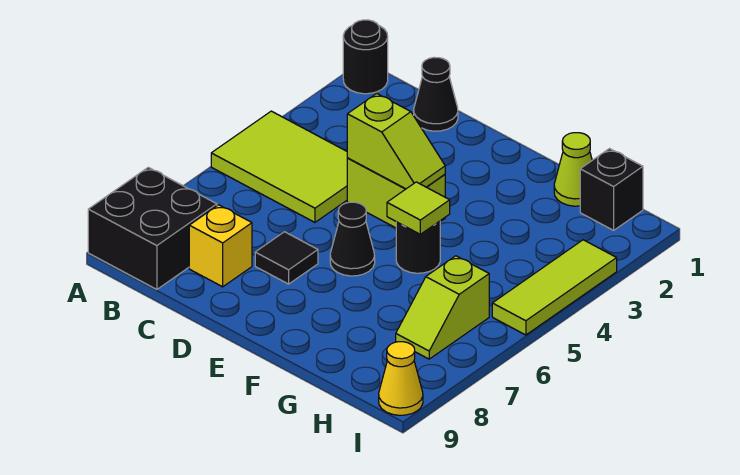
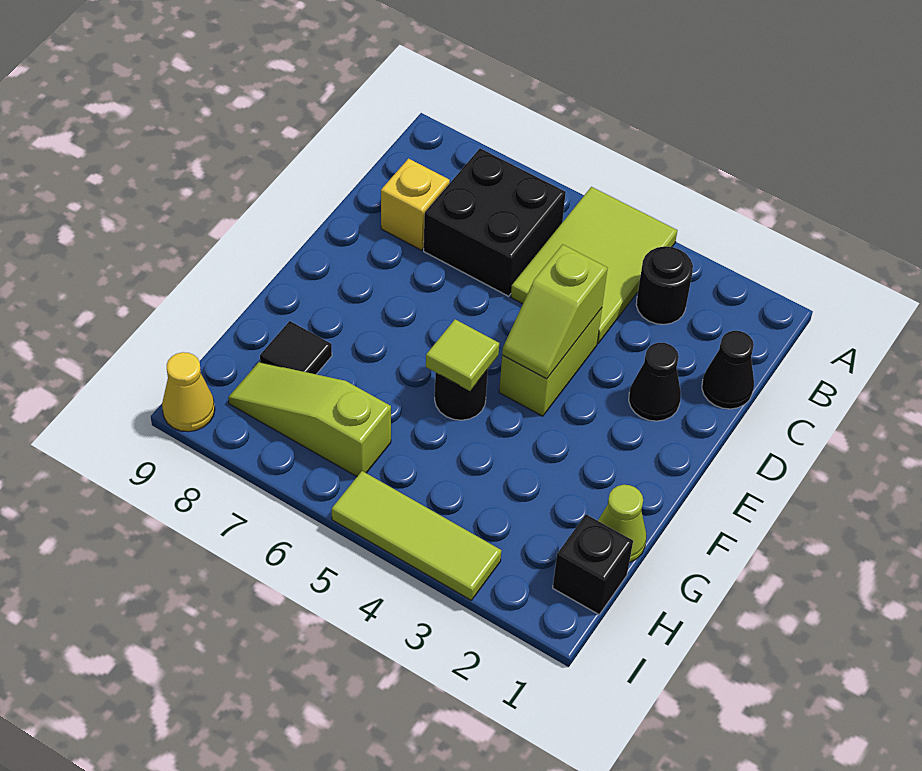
black round brick A1 level 1 -> black round brick B3 level 1
black brick A8:B9 level 1 -> black brick B6:C7 level 1
black tile D7 level 1 -> black tile G8 level 1
black cone E6 level 1 -> black cone D2 level 1
lime slope H6:H7 level 1 top 6 -> lime slope H6:H8 level 1 top 6

